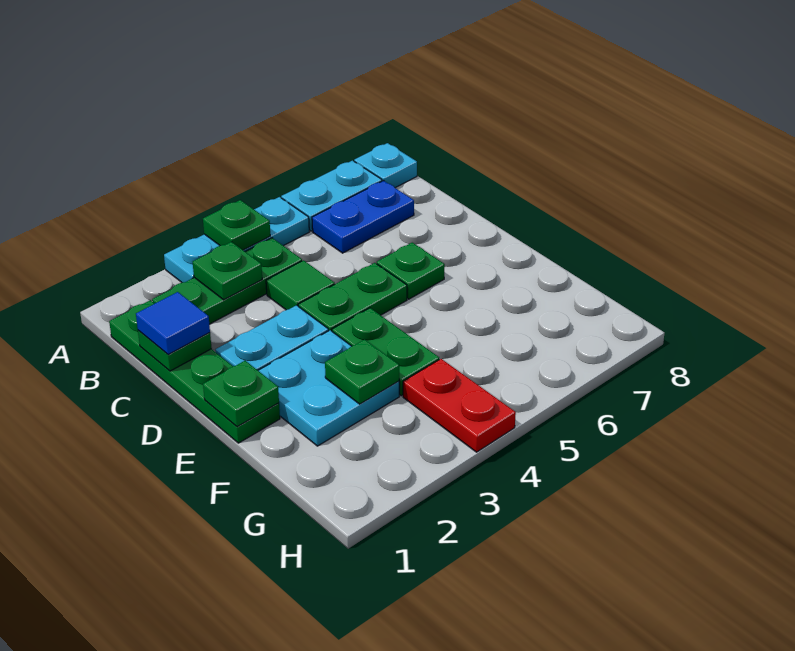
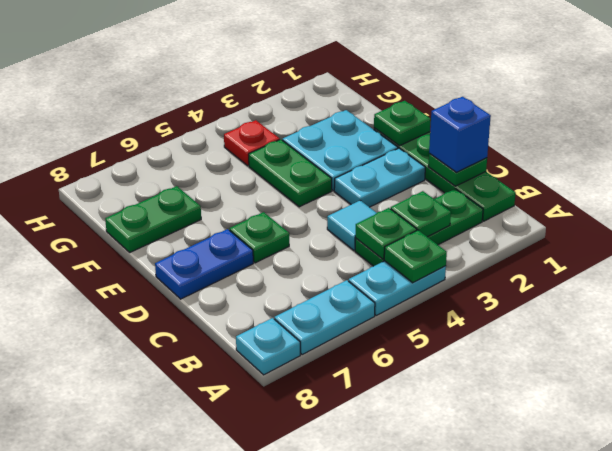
cyan plate A3:A5 level 1 -> cyan plate A4:A5 level 1
blue plate B6:B7 level 1 -> blue plate D7:D8 level 1
blue tile C1 level 3 -> blue brick C1 level 3
green tile C4 level 1 -> cyan tile C4 level 1
green plate D4:D5 level 1 -> green plate F7:F8 level 1
green plate F3 level 2 -> green plate B4 level 2
red plate G4:H4 level 1 -> red plate G4 level 1

